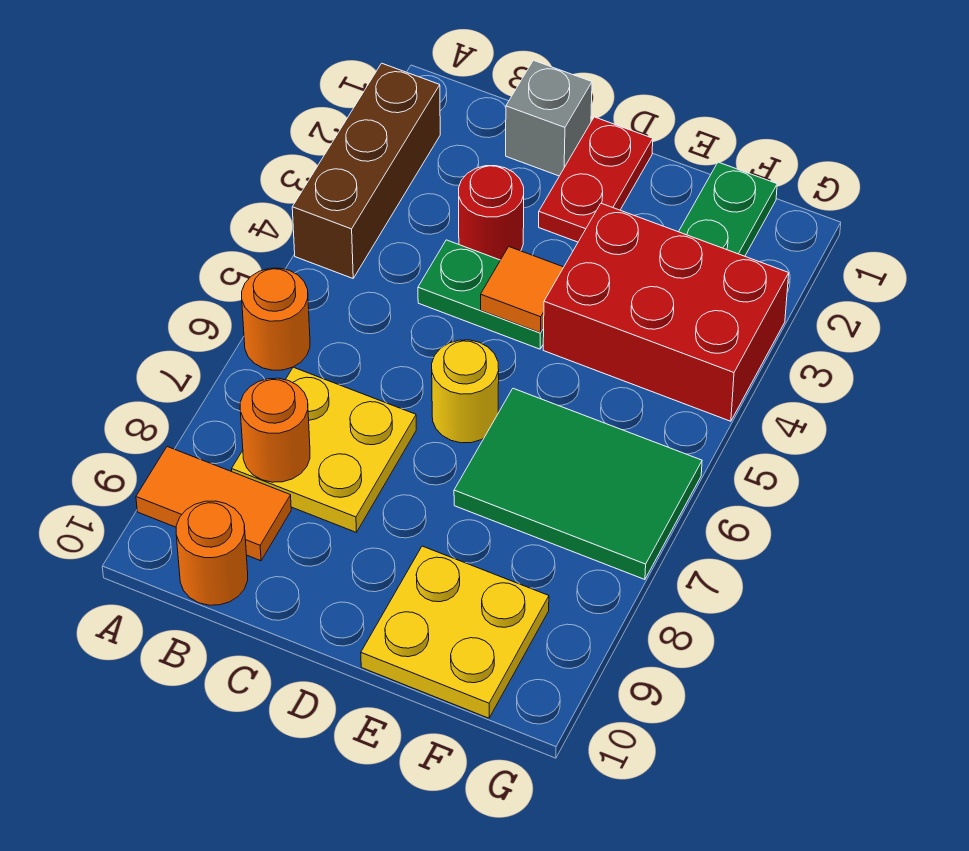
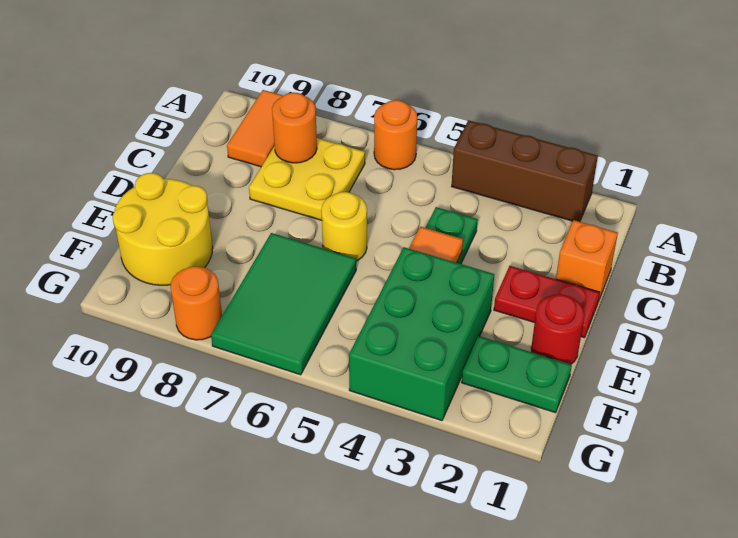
orange round brick B10 level 1 -> orange round brick G8 level 1
grey brick C1 level 1 -> orange brick C1 level 1
red round brick C3 level 1 -> red round brick E1 level 1
red brick E3:G4 level 1 -> green brick E3:G4 level 1
yellow plate E9:F10 level 1 -> yellow round brick E9:F10 level 1

